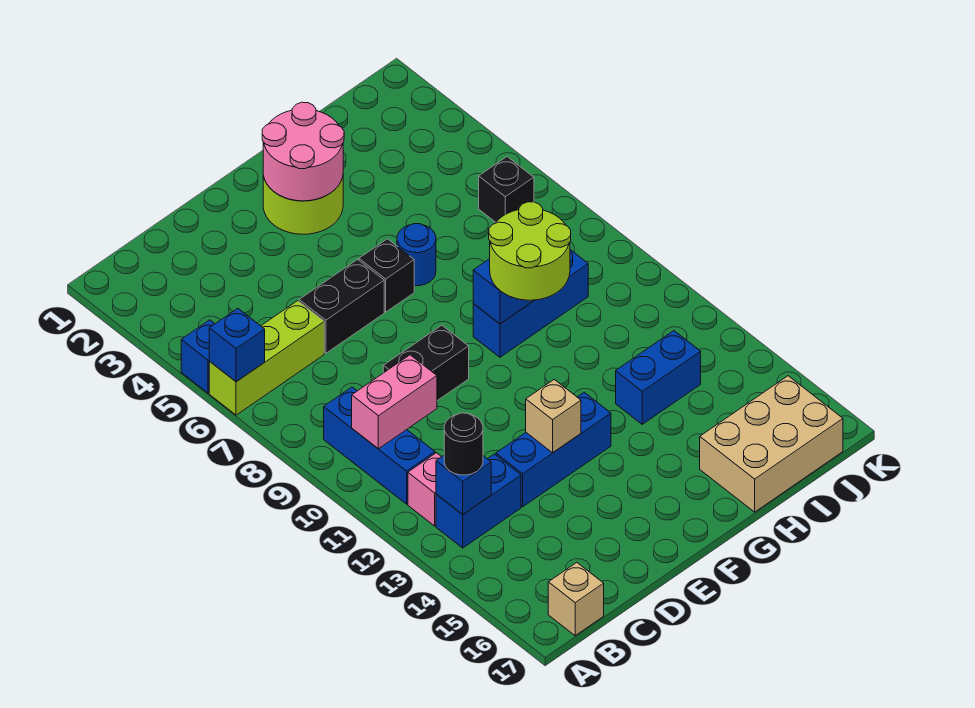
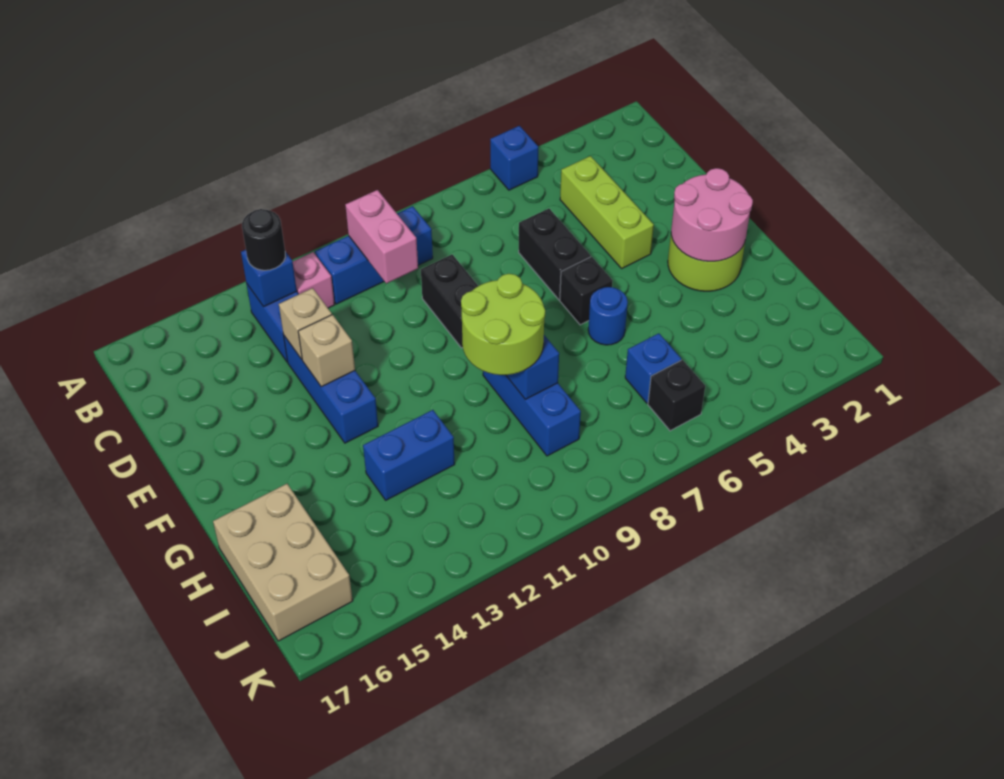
lime brick A6:C6 level 1 -> lime brick C4:E4 level 1
blue brick A6 level 2 -> blue brick I6 level 1
tan brick B17 level 1 -> tan brick D13 level 2
blue brick H13:I13 level 1 -> blue brick H12:H13 level 1

